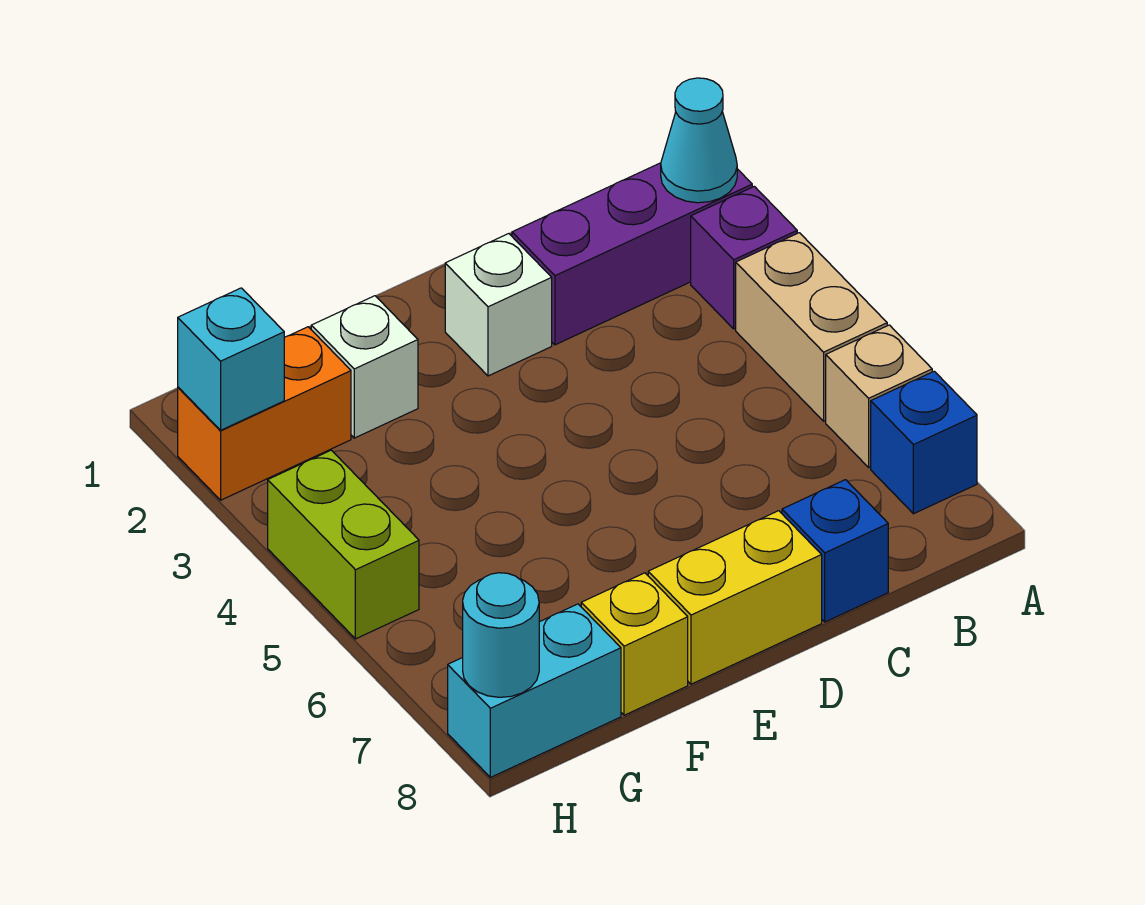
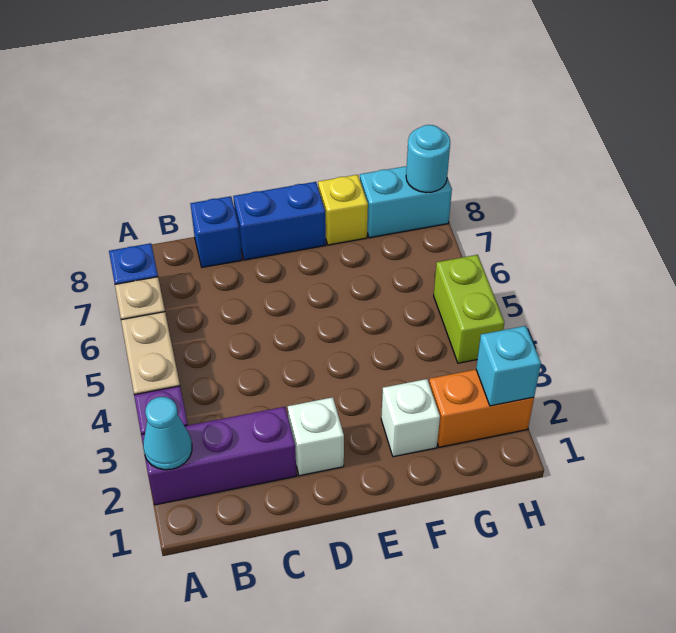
yellow brick D8:E8 level 1 -> blue brick D8:E8 level 1

